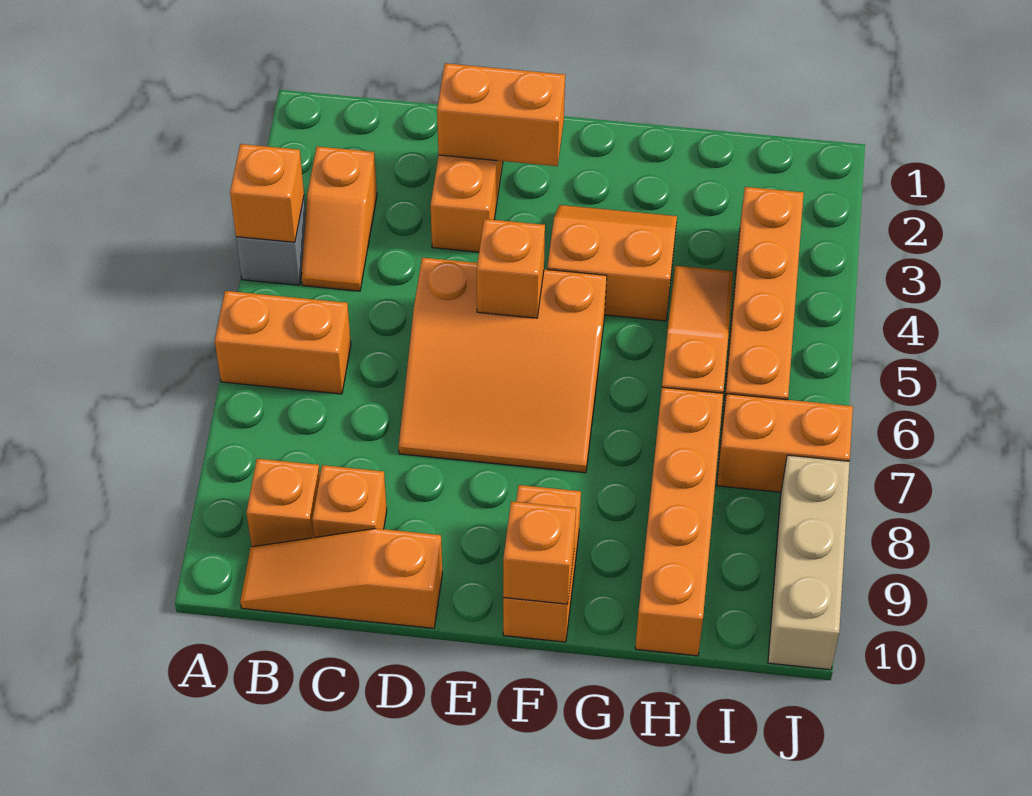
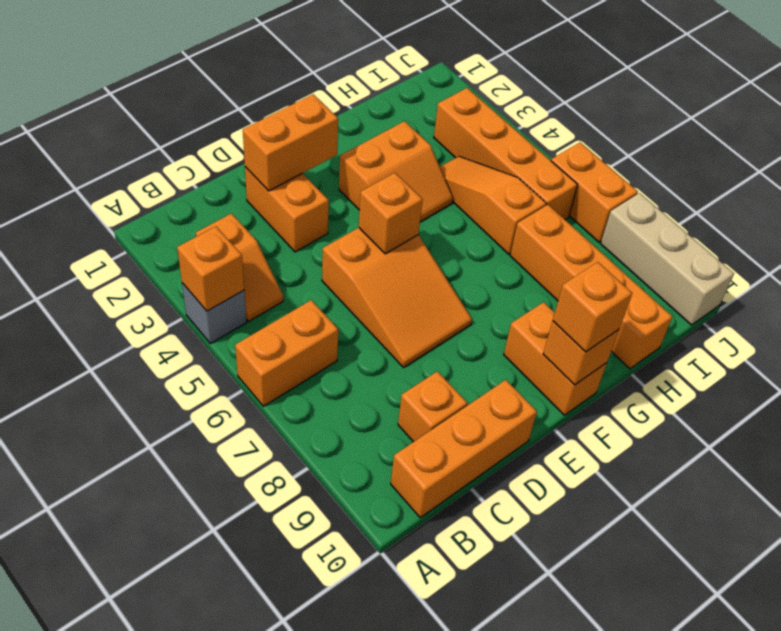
orange brick B9 level 1 -> orange brick F10 level 3
orange slope B10:D10 level 1 top D -> orange brick B10:D10 level 1
orange slope D5:F7 level 1 top 5 -> orange slope D5:E7 level 1 top 5
orange slope F3:G4 level 1 top 4 -> orange slope F3:G4 level 1 top 3
orange brick I7:J7 level 1 -> orange brick J6:J7 level 1

